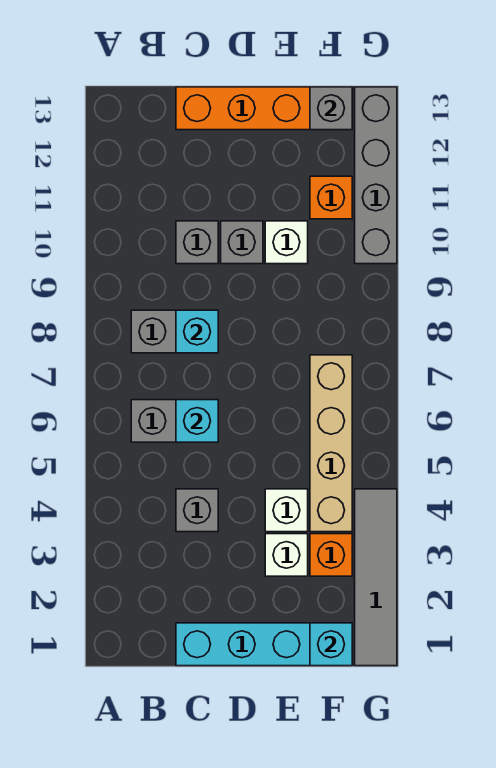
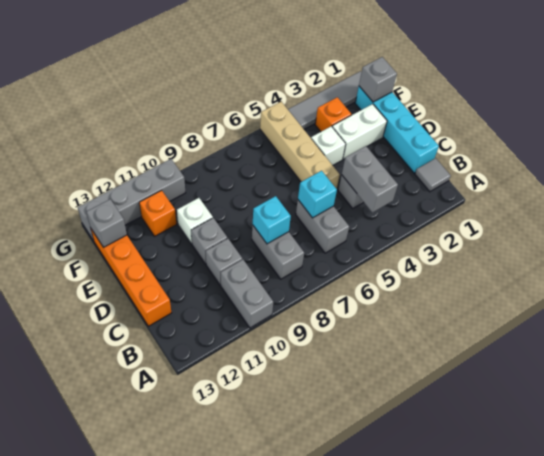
none -> grey brick A10:B10 level 1
none -> grey tile B1 level 1
none -> grey brick B4:C4 level 2
white brick E3 level 1 -> white brick E2:E3 level 1
cyan brick F1 level 2 -> grey brick F1 level 2
tan brick F4:F7 level 1 -> tan brick D5:G5 level 1

